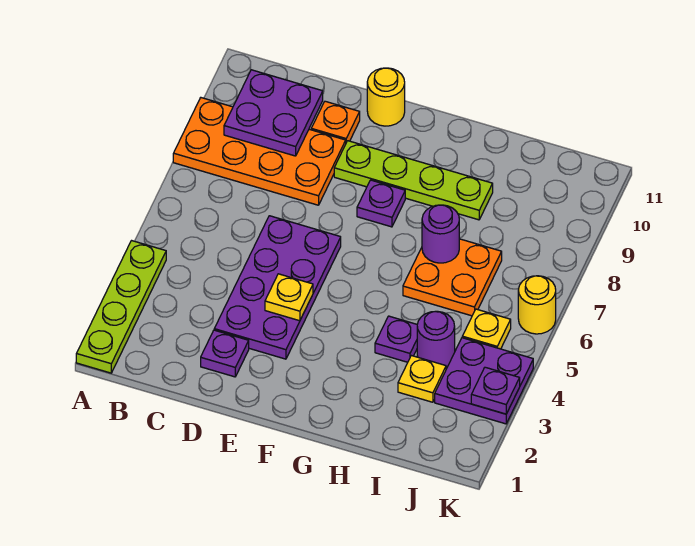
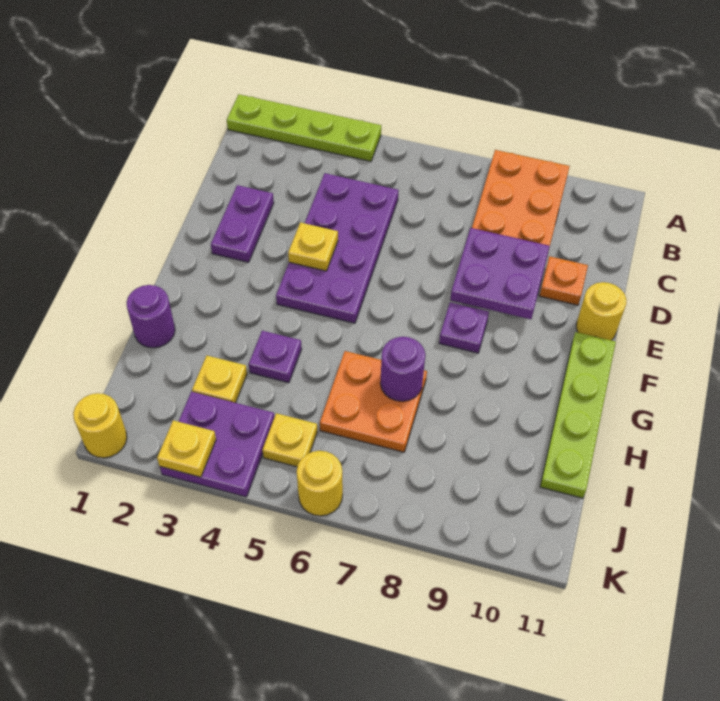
purple plate B9:C10 level 2 -> purple plate D8:E9 level 2
purple plate D2 level 1 -> purple plate D2:E2 level 1
purple plate D3:E6 level 1 -> purple plate C4:F5 level 1
lime plate E9:H9 level 1 -> lime plate F11:I11 level 1
purple round brick I4 level 1 -> purple round brick H1 level 1
none -> yellow round brick K1 level 1
purple plate K3 level 2 -> yellow plate K3 level 2

